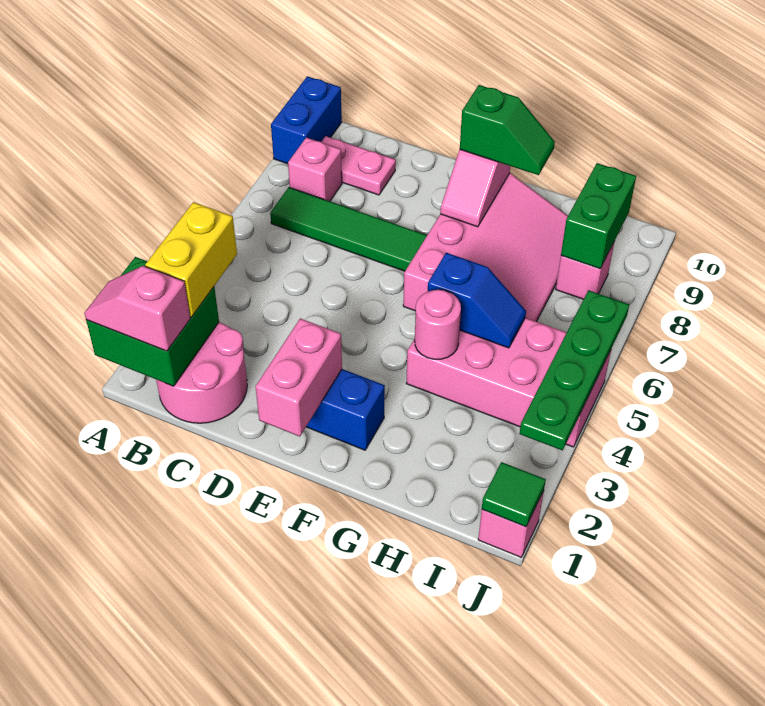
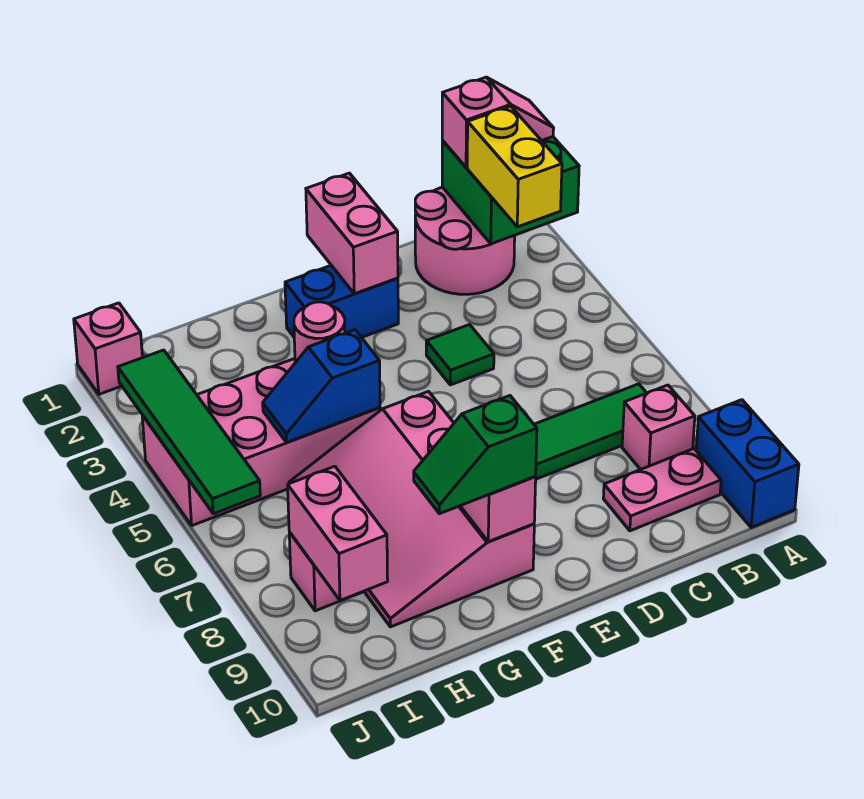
green brick I8:I9 level 2 -> pink brick I8:I9 level 2
green tile J1 level 2 -> green tile D4 level 1
green plate J3:J6 level 2 -> green tile J3:J6 level 2

